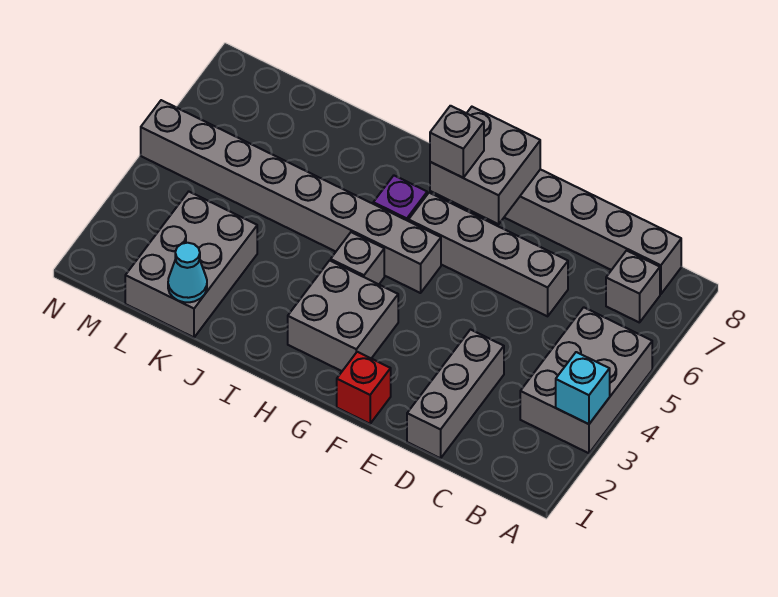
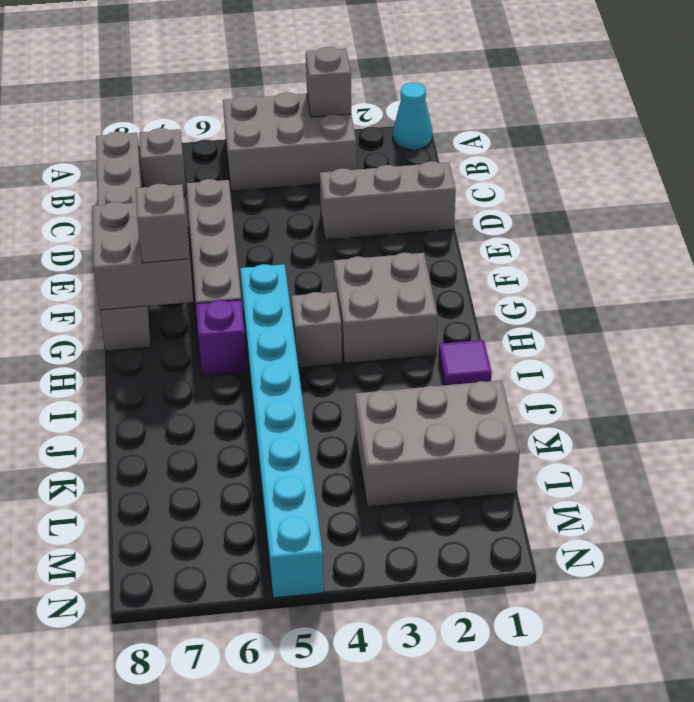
cyan brick A3 level 2 -> grey brick A3 level 2
red brick F1 level 1 -> none
grey brick G5:N5 level 1 -> cyan brick G5:N5 level 1
none -> purple tile I1 level 1
cyan cone K1 level 2 -> cyan cone A1 level 1

